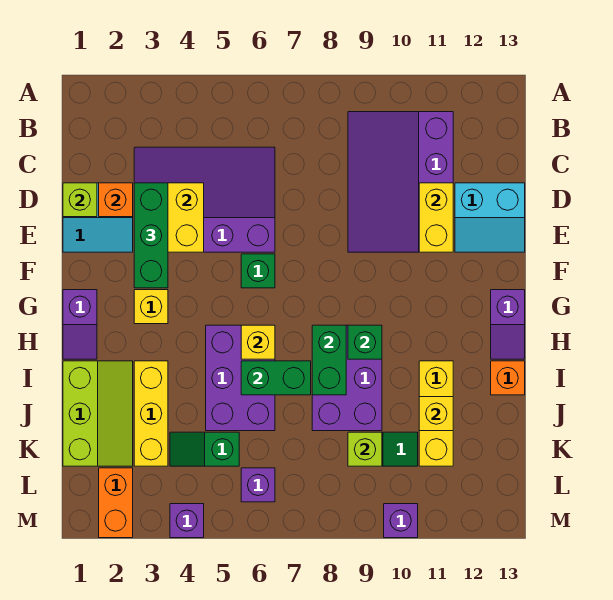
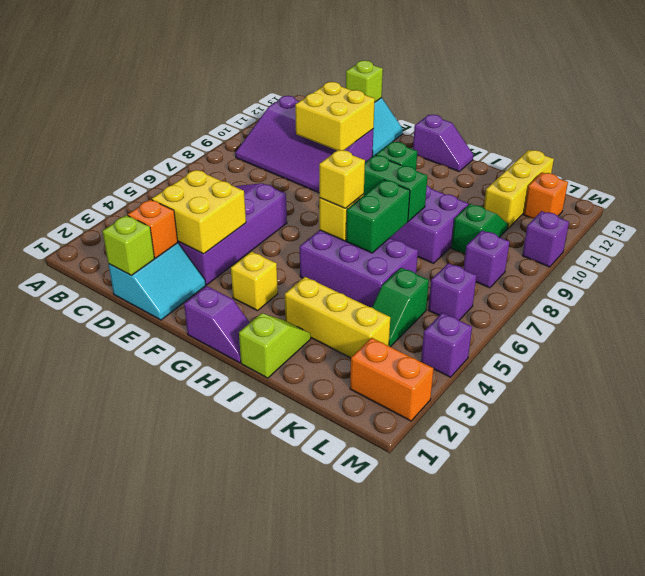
green brick D3:F3 level 3 -> none
yellow brick D11:E11 level 2 -> yellow brick D10:E11 level 2
green brick F6 level 1 -> none
lime slope I1:K2 level 1 top 1 -> lime slope I1:I2 level 1 top 1
yellow brick I11:K11 level 1 -> yellow brick K11:K13 level 1
orange brick I13 level 1 -> orange brick L12 level 1
yellow brick J11 level 2 -> yellow brick H6 level 3
lime brick K9 level 2 -> lime brick D13 level 2
none -> purple brick L8 level 1

